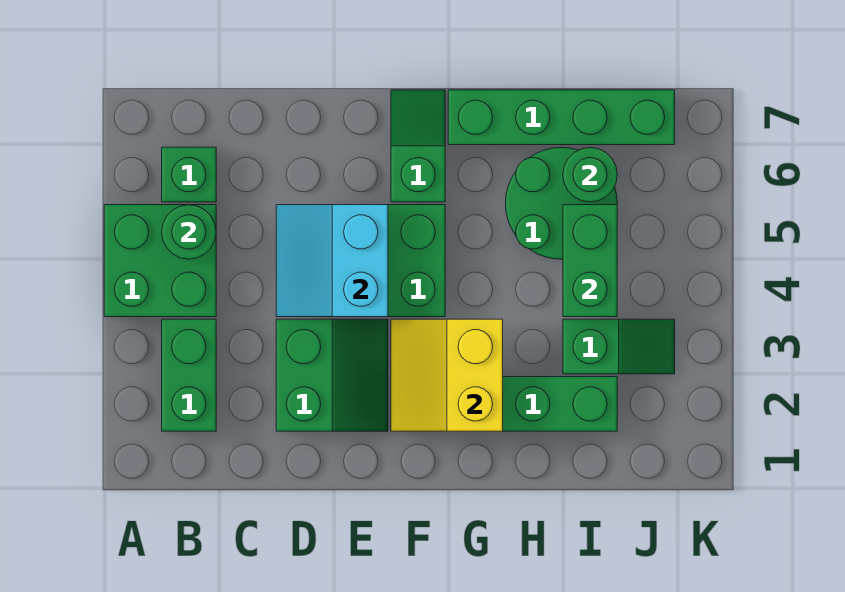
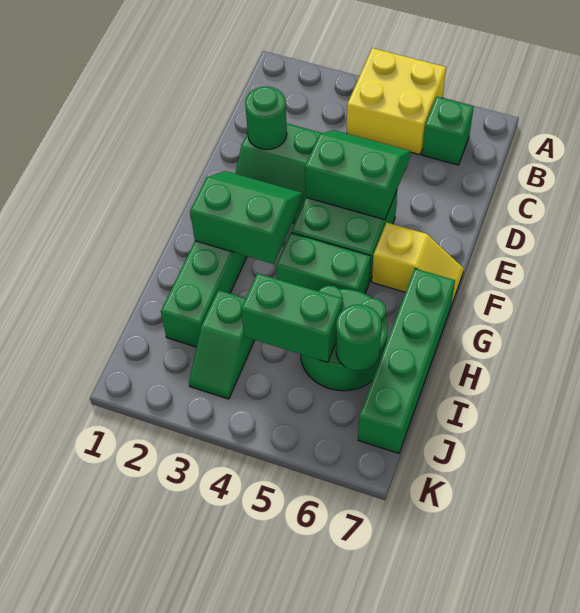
green brick A4:B5 level 1 -> yellow brick A4:B5 level 1
green brick B2:B3 level 1 -> green brick G4:G5 level 1
green round brick B5 level 2 -> green round brick D2 level 2
cyan slope D4:E5 level 2 top E -> green slope D4:E5 level 2 top E
yellow slope F2:G3 level 2 top G -> green slope F2:G3 level 2 top G
green slope F6:F7 level 1 top 6 -> yellow slope F6:F7 level 1 top 6

